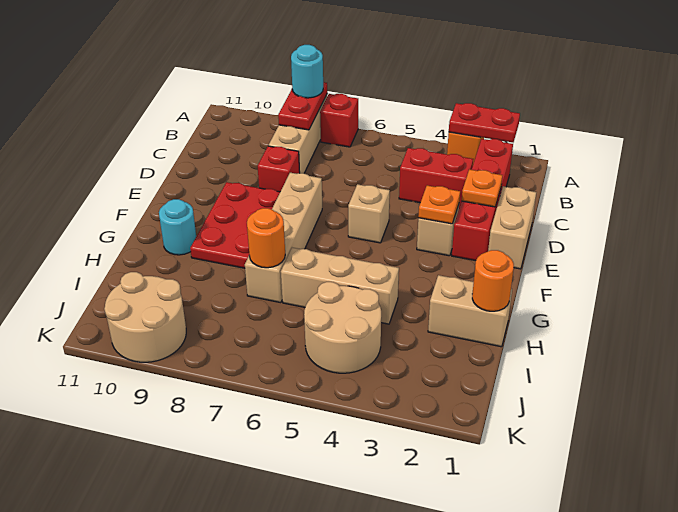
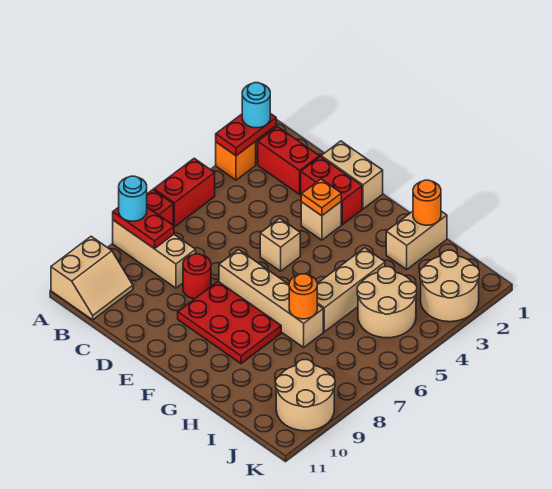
none -> tan slope A10:B11 level 1 top A
red brick C3:C4 level 1 -> red brick A5:A6 level 1
orange plate D2 level 2 -> none
red brick D8 level 1 -> red round brick D8 level 1
cyan round brick G10 level 1 -> cyan round brick A2 level 3
none -> tan round brick J2:K3 level 1

